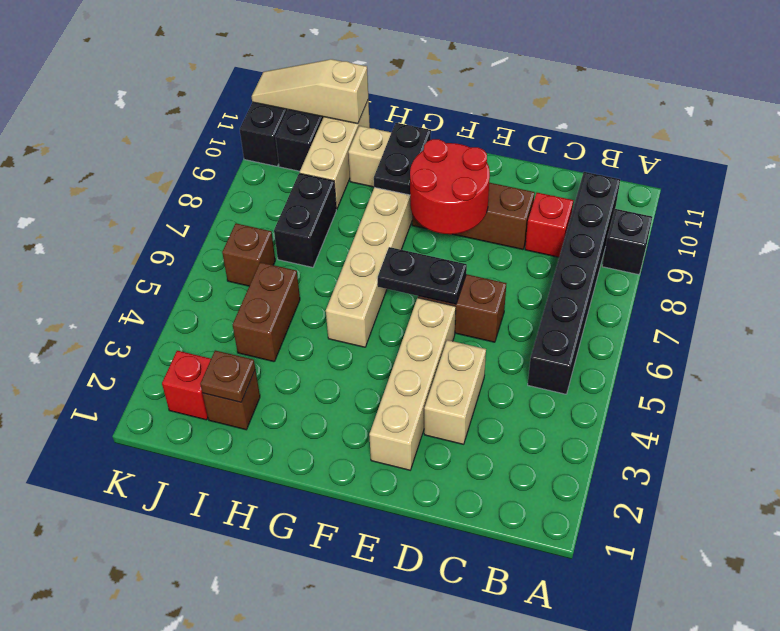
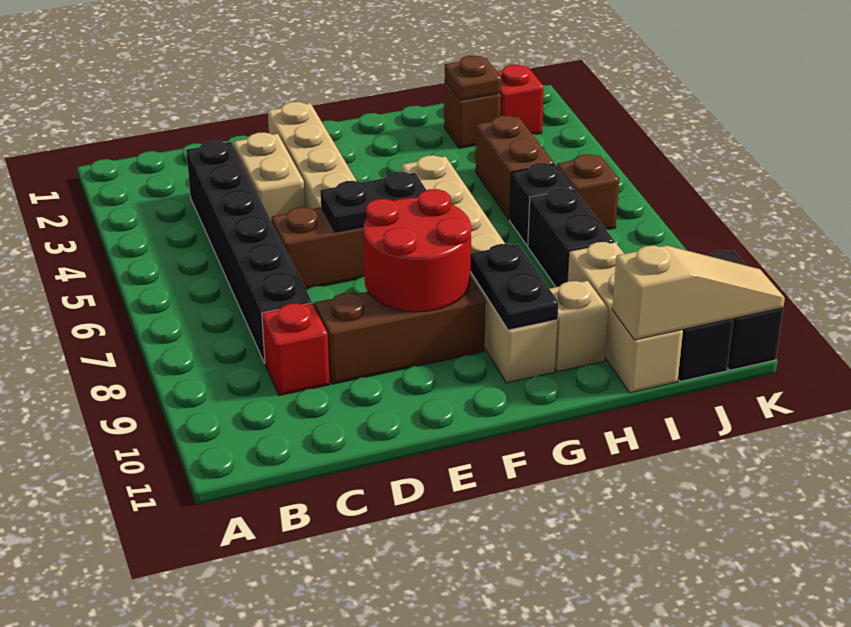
black brick A9 level 1 -> black brick I6 level 1
black brick B5:B10 level 1 -> black brick C3:C8 level 1

